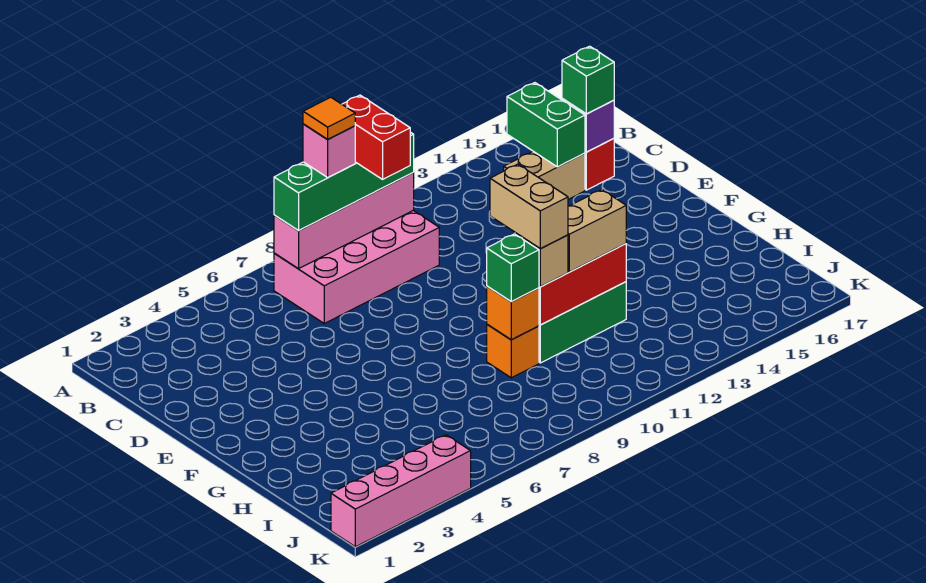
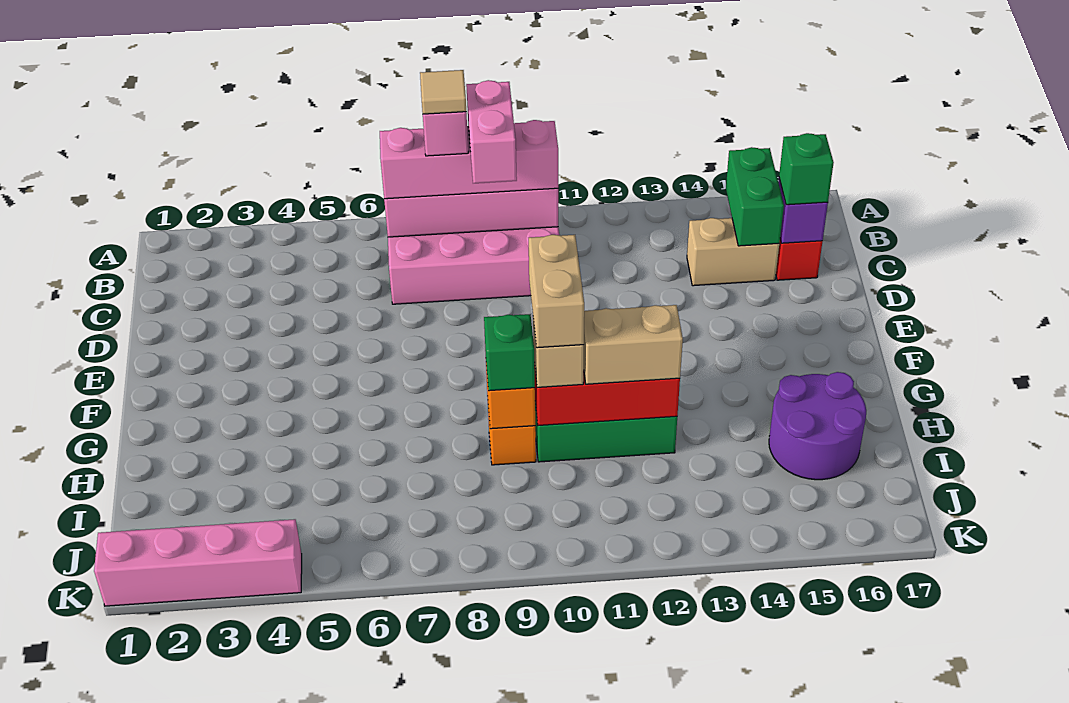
green brick B7:B10 level 3 -> pink brick B7:B10 level 3
orange tile B8 level 5 -> tan tile B8 level 5
red brick B9:C9 level 4 -> pink brick B9:C9 level 4
none -> purple round brick H15:I16 level 1

